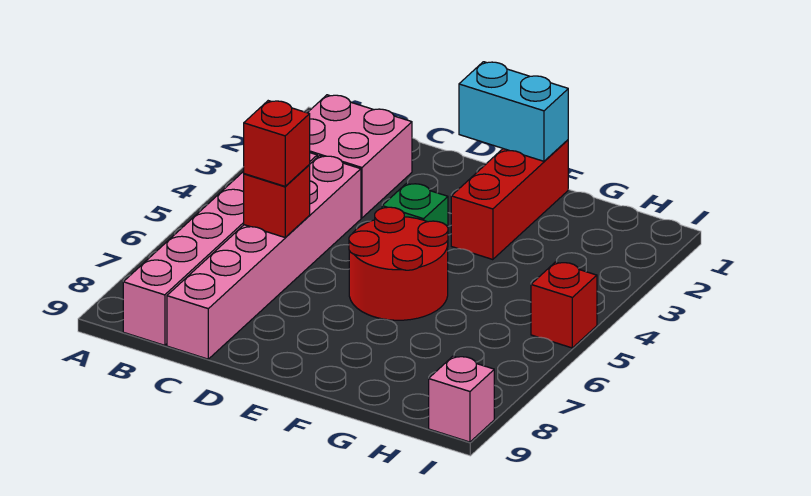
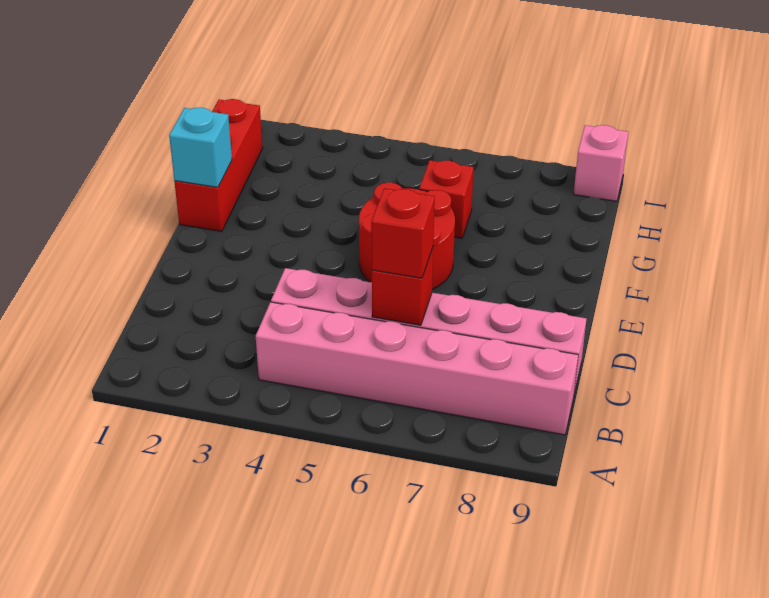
pink brick B2:C3 level 1 -> none
cyan brick E1:F1 level 2 -> cyan brick F1 level 2
green brick E4 level 1 -> none
red brick F1:F3 level 1 -> red brick F1:H1 level 1
red brick I5 level 1 -> red brick G6 level 1

